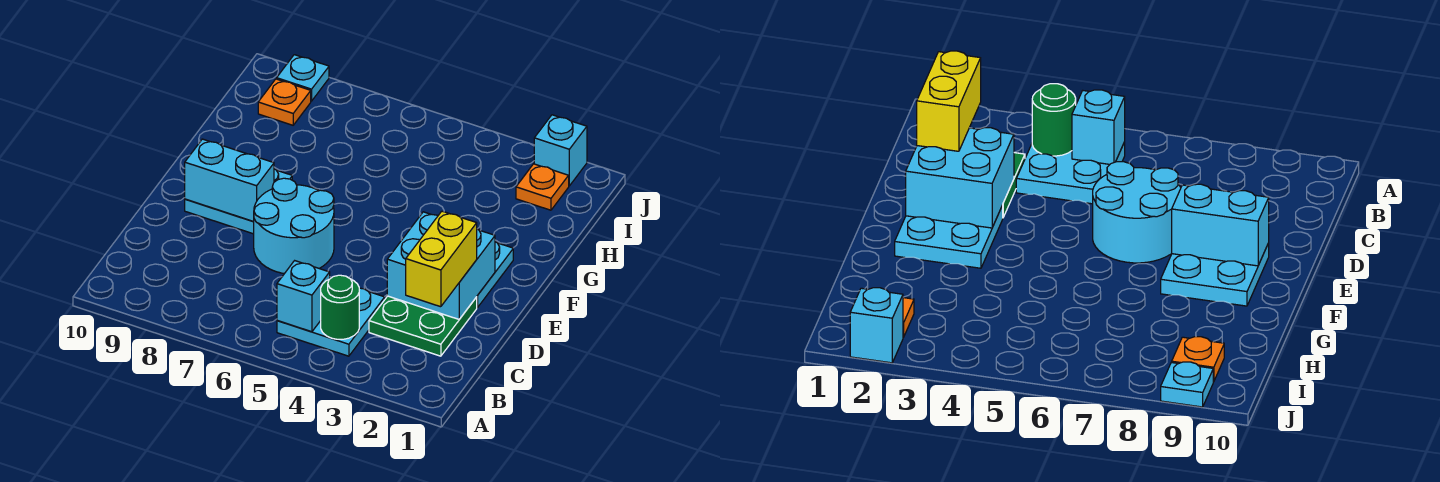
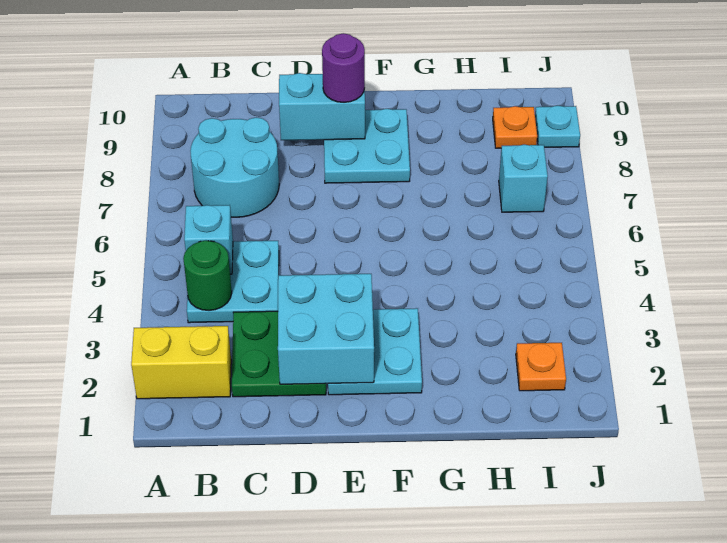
yellow brick C2:D2 level 3 -> yellow brick A2:B2 level 1
cyan round brick D6:E7 level 1 -> cyan round brick B7:C8 level 1
cyan brick E8:E9 level 2 -> cyan brick D9:E9 level 2
none -> purple round brick E9 level 3
cyan brick J2 level 1 -> cyan brick I7 level 1

